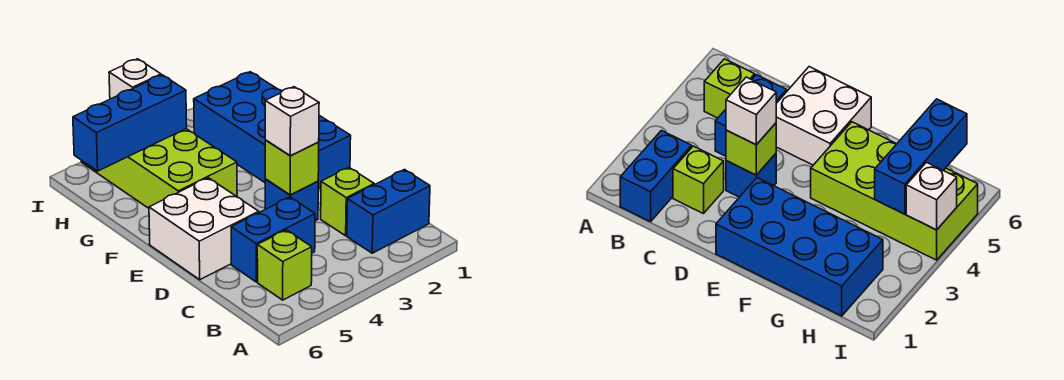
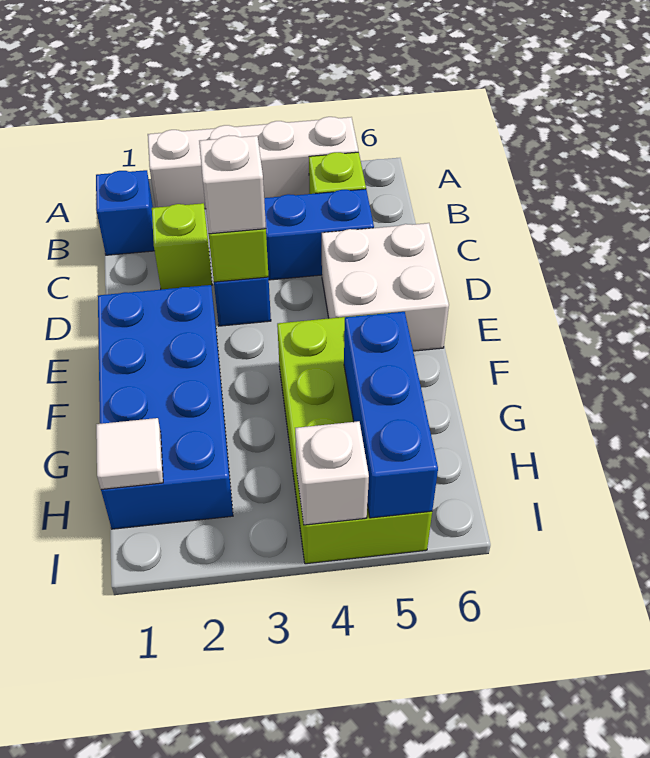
none -> white brick A2:A5 level 1
blue brick B1:B2 level 1 -> blue brick B1 level 1
none -> white tile H1 level 2
blue brick H4:H6 level 2 -> blue brick G5:I5 level 2

